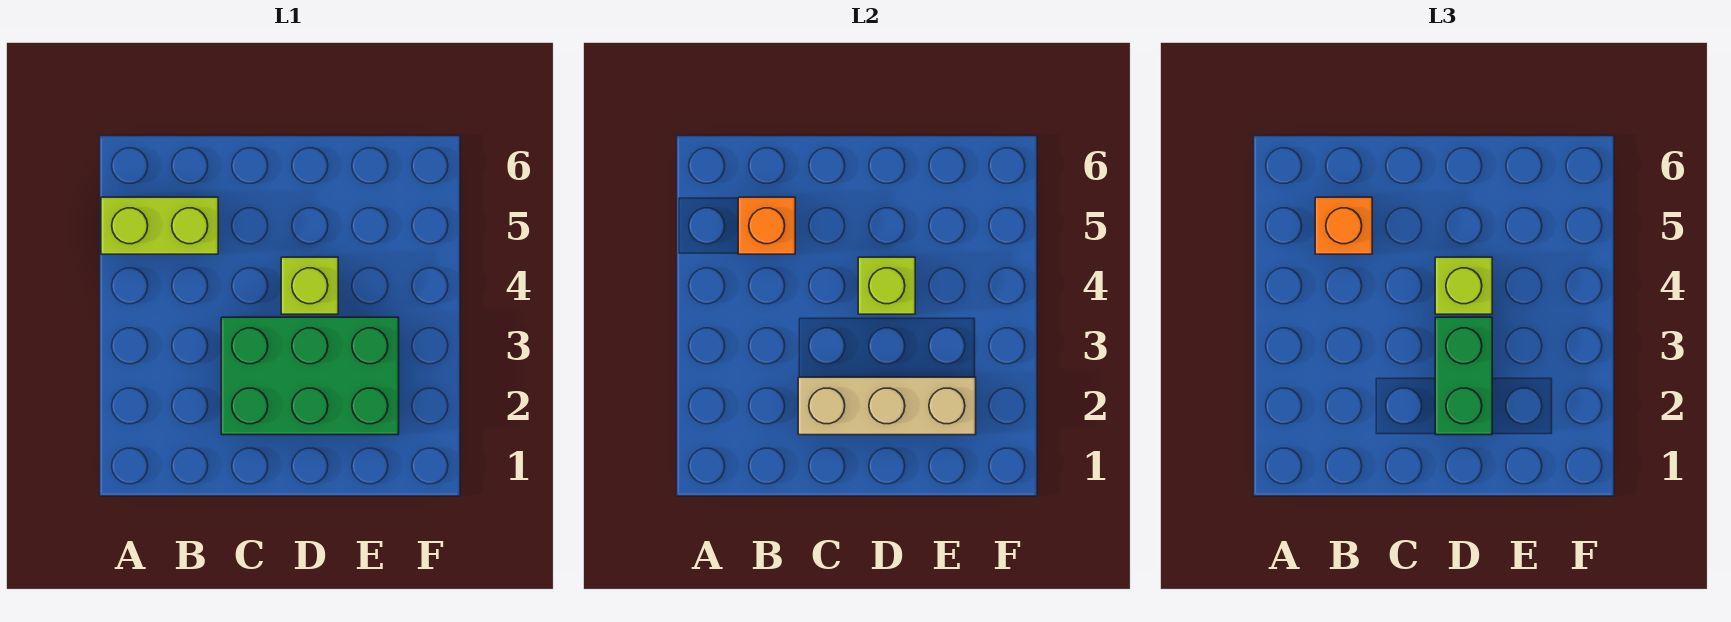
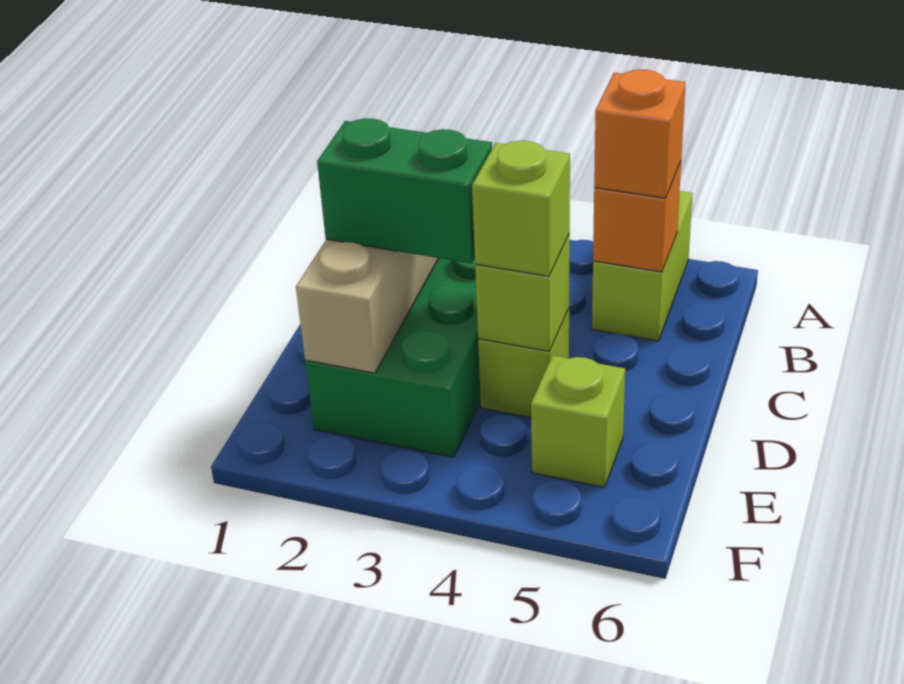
none -> lime brick E5 level 1

